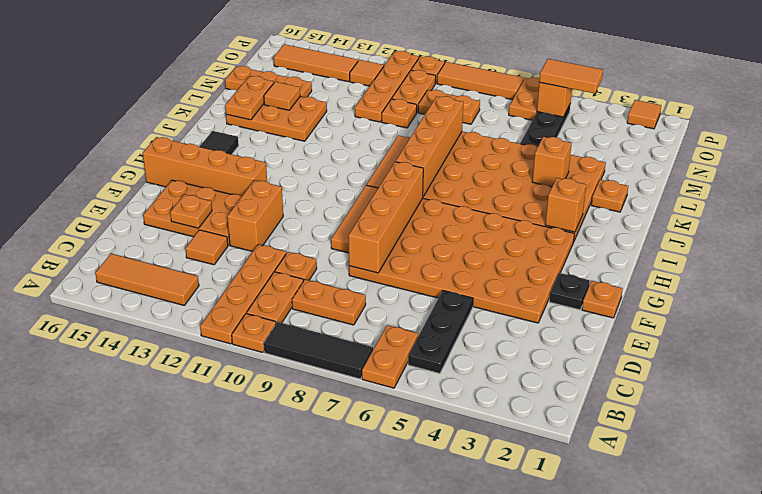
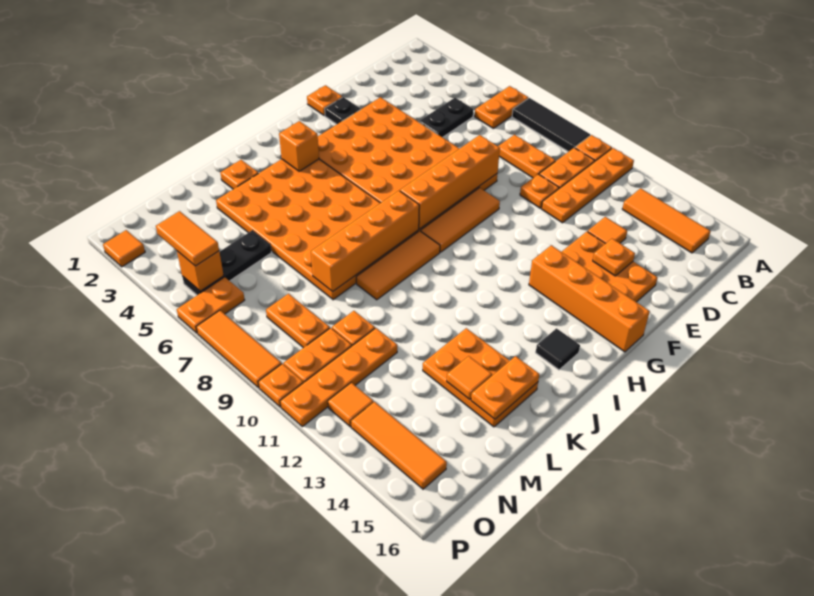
black plate B5:D5 level 1 -> black plate C5:D5 level 1
orange brick E12:F12 level 1 -> none
orange brick K4 level 2 -> none
orange plate M14:M16 level 1 -> none

